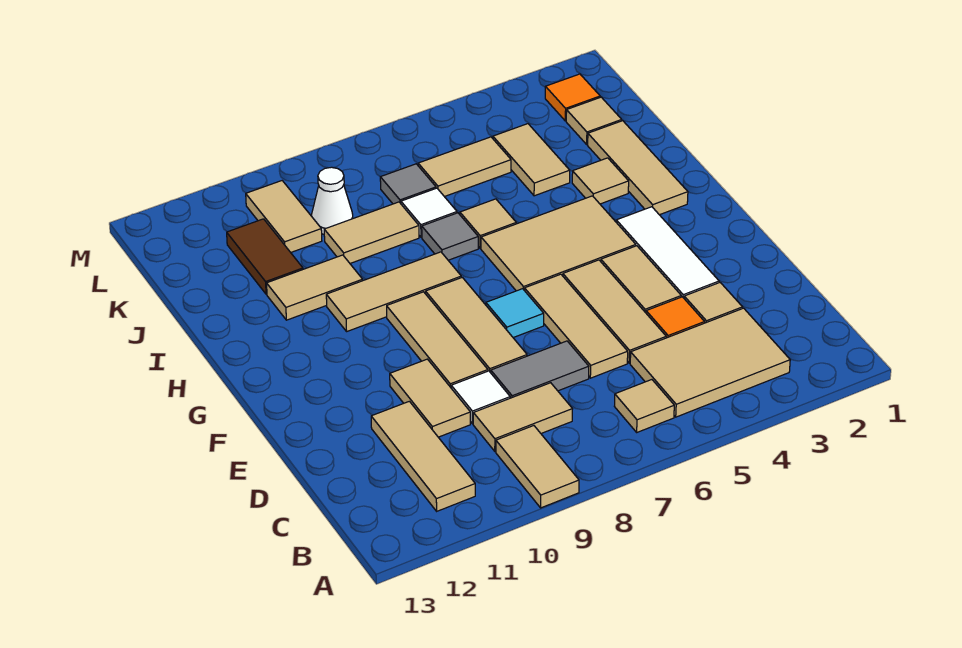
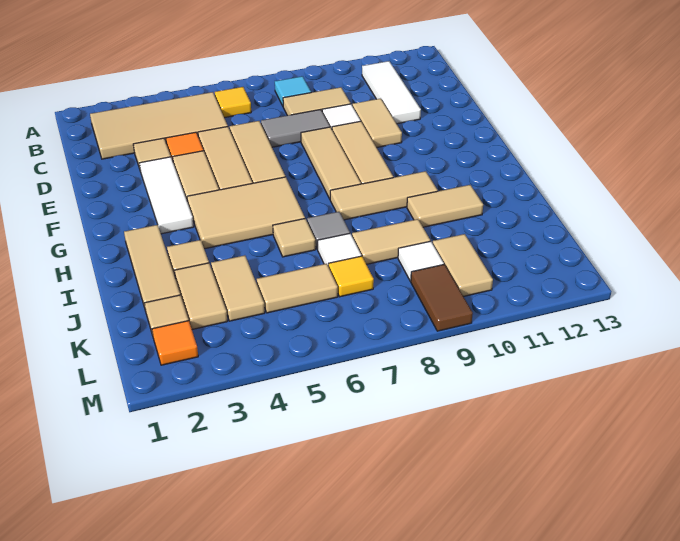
tan tile A9:B9 level 1 -> tan tile J3:K3 level 1
tan tile B3:C5 level 1 -> tan tile B2:C5 level 1
tan tile B6 level 1 -> yellow tile B6 level 1
tan tile B11:D11 level 1 -> white tile B11:D11 level 1
cyan tile F7 level 1 -> cyan tile B8 level 1
brown tile J11:K11 level 1 -> brown tile L9:M9 level 1
grey tile K7 level 1 -> yellow tile K7 level 1
white cone K9 level 1 -> white tile K9 level 1

